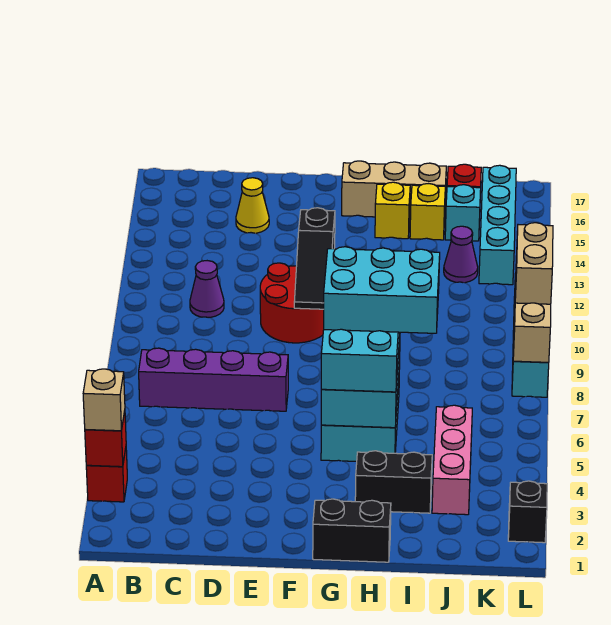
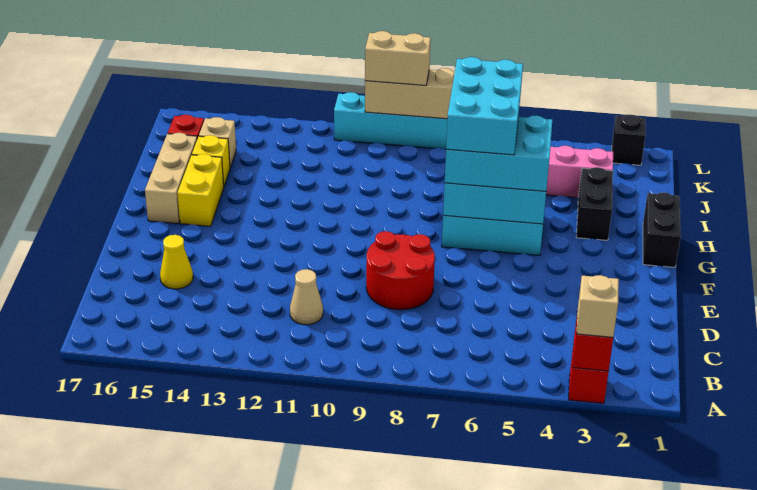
purple brick B7:E7 level 1 -> none
purple cone C11 level 1 -> tan cone C11 level 1
red round brick E10:F11 level 1 -> red round brick D8:E9 level 1
black slope F10:F12 level 2 top 12 -> none
yellow brick H15 level 1 -> yellow brick G15:H15 level 1
purple cone J13 level 1 -> none
cyan brick J15 level 1 -> tan brick J15 level 1
cyan brick K13:K16 level 1 -> none

